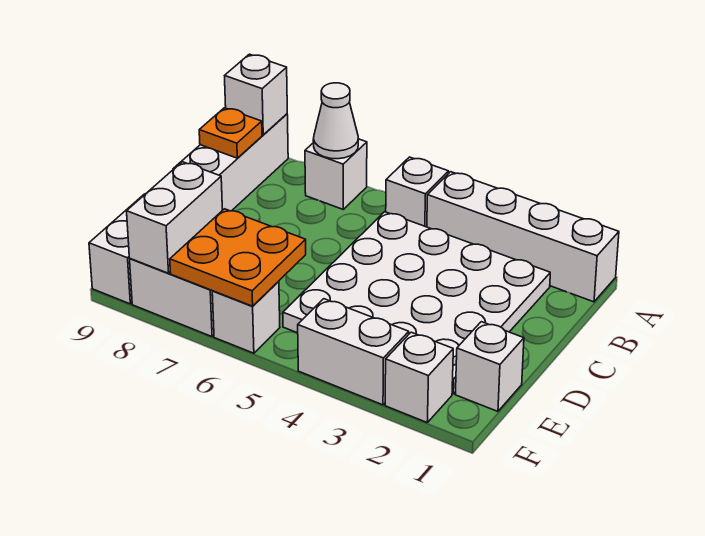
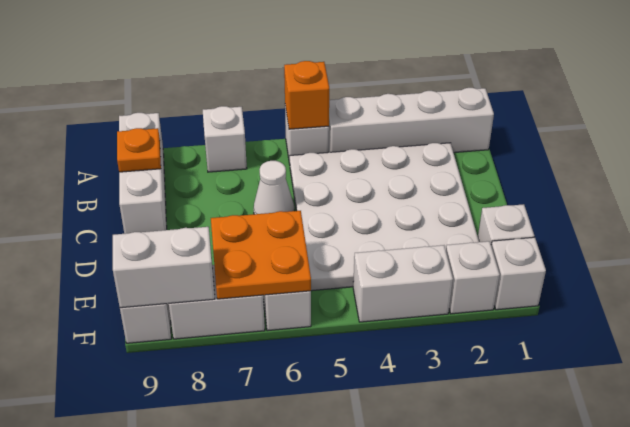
none -> orange brick A5 level 2
white cone A7 level 2 -> white cone C6 level 1
white brick A9 level 2 -> white brick F1 level 1
white brick E8:F8 level 2 -> white brick F8:F9 level 2

